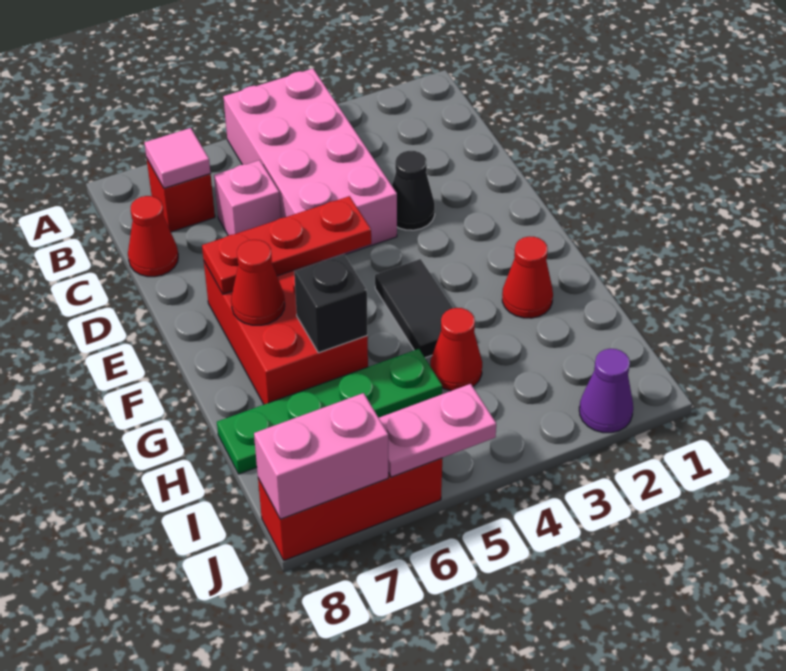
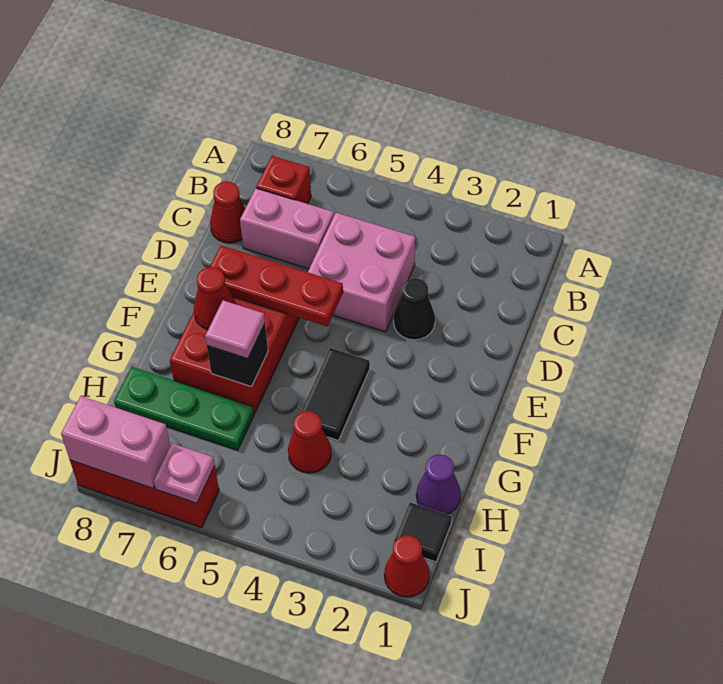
pink brick A4:D5 level 1 -> pink brick C4:D5 level 1
pink tile B7 level 2 -> pink tile G6 level 3
pink brick C6 level 1 -> pink brick C6:C7 level 1
red cone G2 level 1 -> red cone J1 level 1
green plate H5:H8 level 1 -> green plate H6:H8 level 1
none -> black tile I1 level 1
purple cone J2 level 1 -> purple cone H1 level 1
pink plate J5:J6 level 2 -> pink plate J6 level 2

